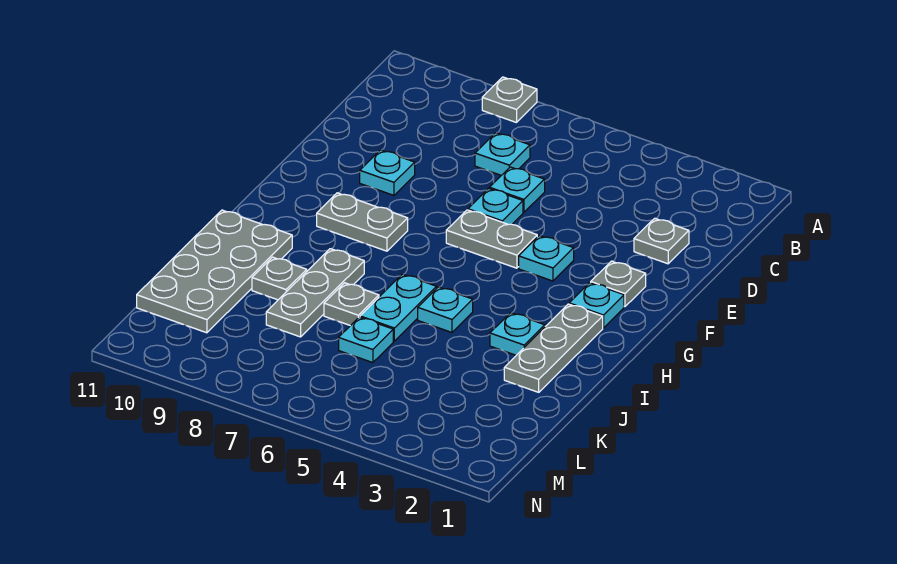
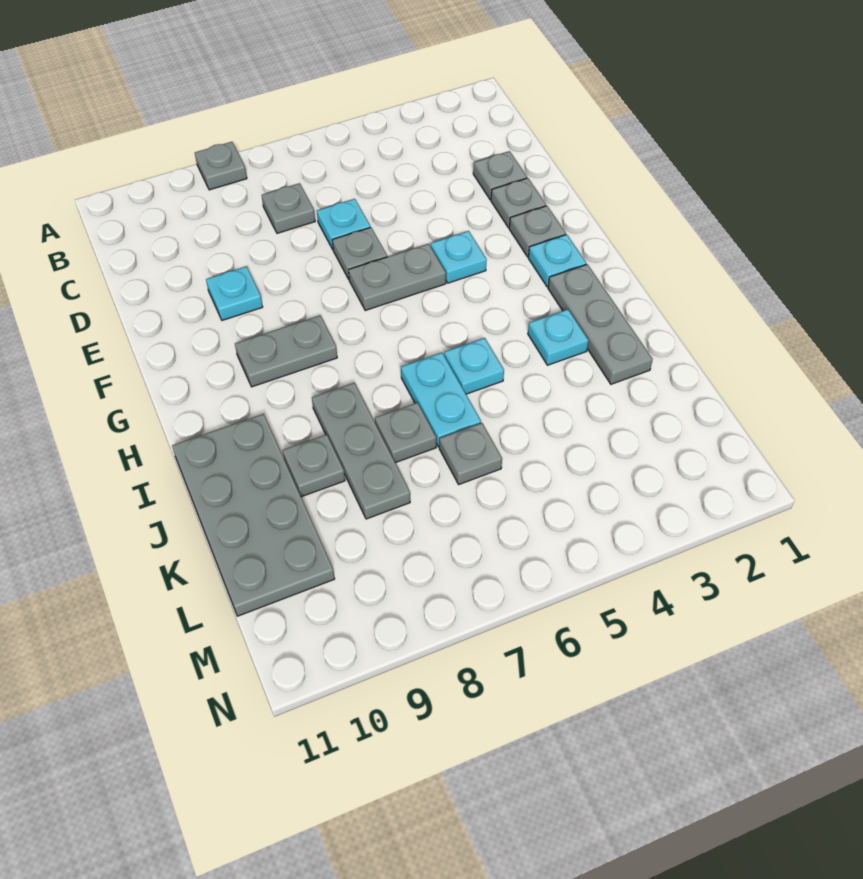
cyan plate C7 level 1 -> grey plate C7 level 1
none -> grey plate E2 level 1
cyan plate E6 level 1 -> grey plate E6 level 1
cyan plate K6 level 1 -> grey plate K6 level 1

